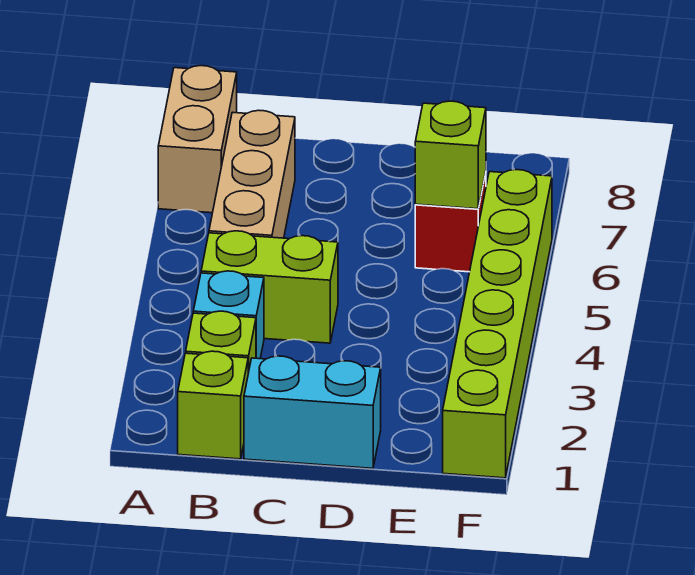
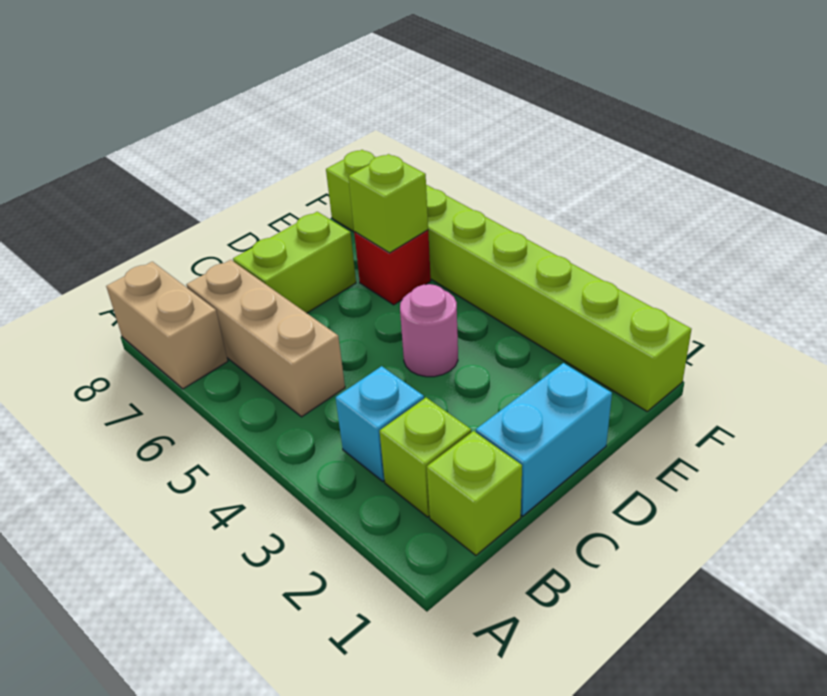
lime brick B4:C4 level 1 -> lime brick C7:D7 level 1
none -> pink round brick D4 level 1
lime brick F1:F6 level 1 -> lime brick F1:F8 level 1

